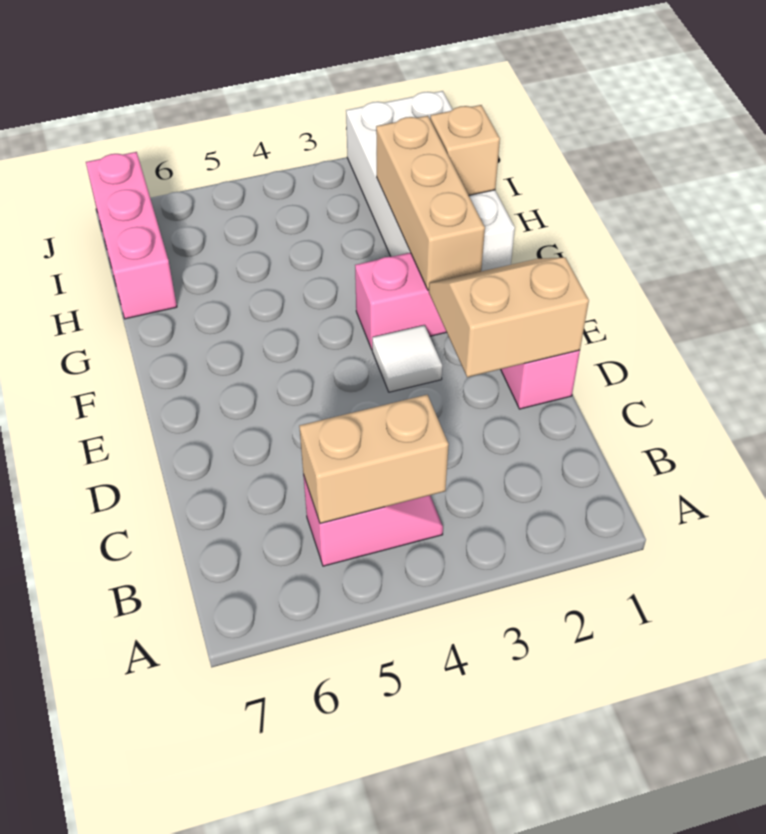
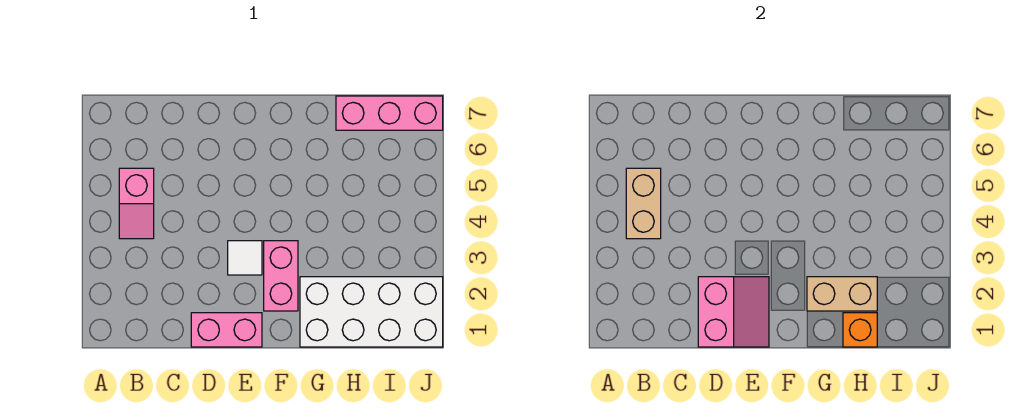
tan slope D1:E2 level 2 top D -> pink slope D1:E2 level 2 top D
tan brick F2:H2 level 2 -> tan brick G2:H2 level 2
tan brick H1 level 2 -> orange brick H1 level 2

